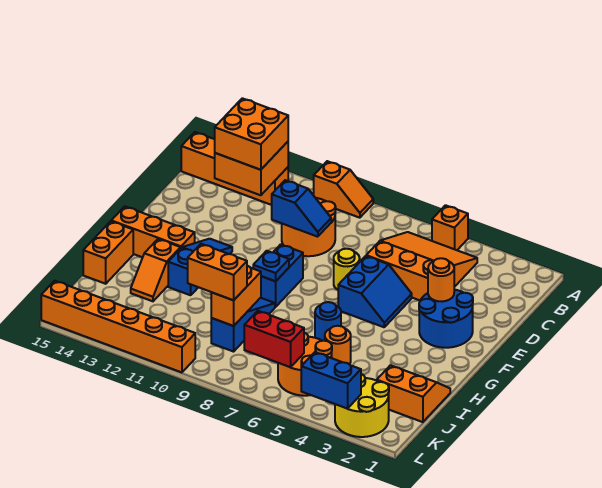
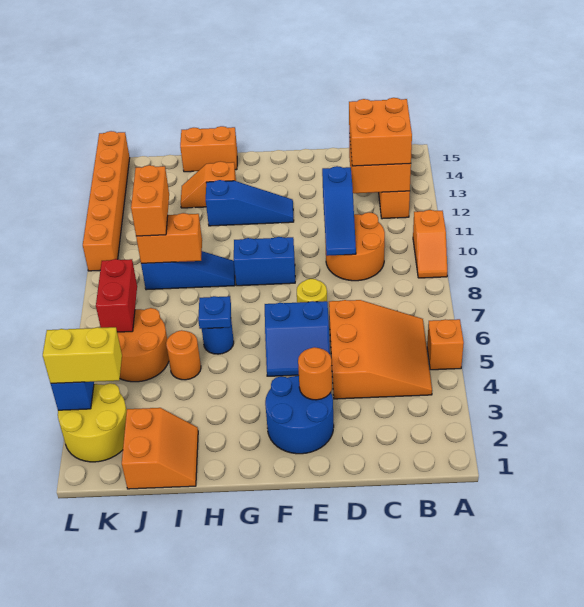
blue slope D9:D10 level 2 top 10 -> blue slope D9:D11 level 2 top 11
blue plate G9 level 2 -> blue plate H6 level 2
orange brick G13:G15 level 1 -> none
none -> yellow brick K3:L3 level 3

